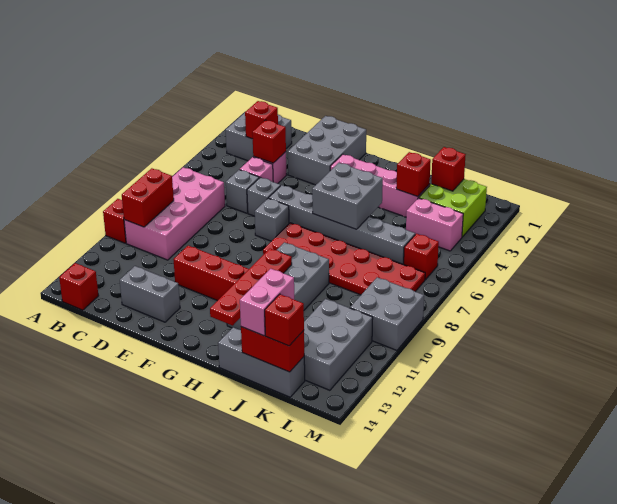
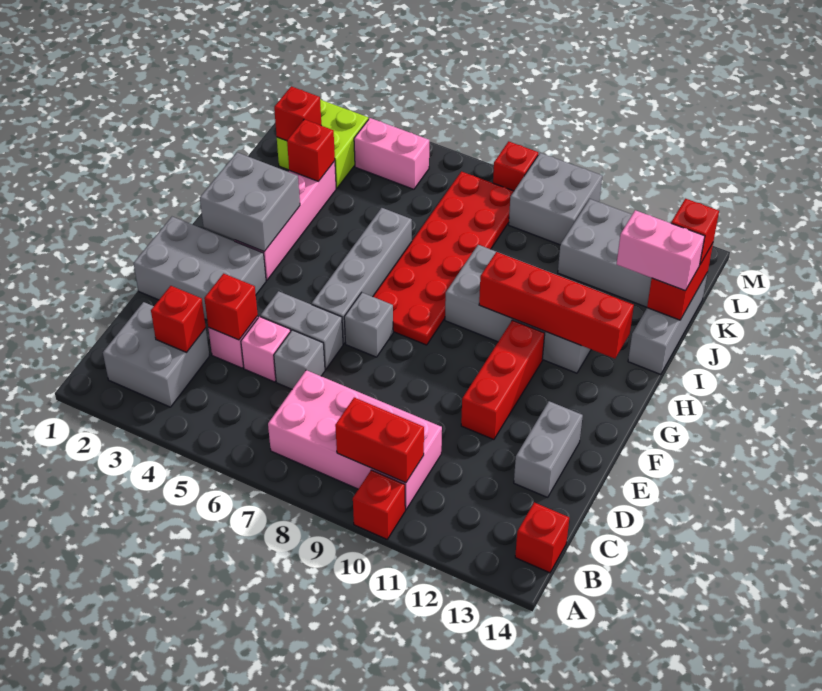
grey brick E6 level 1 -> grey brick E5:E6 level 1
grey brick F6:K6 level 1 -> grey brick F6:I6 level 1
grey brick H5:I6 level 2 -> grey brick G2:H3 level 2
red plate H10:H13 level 2 -> red brick H10:H13 level 2
pink brick K4:L4 level 1 -> pink brick L4:L5 level 1
red brick L6 level 1 -> red brick M8 level 1

